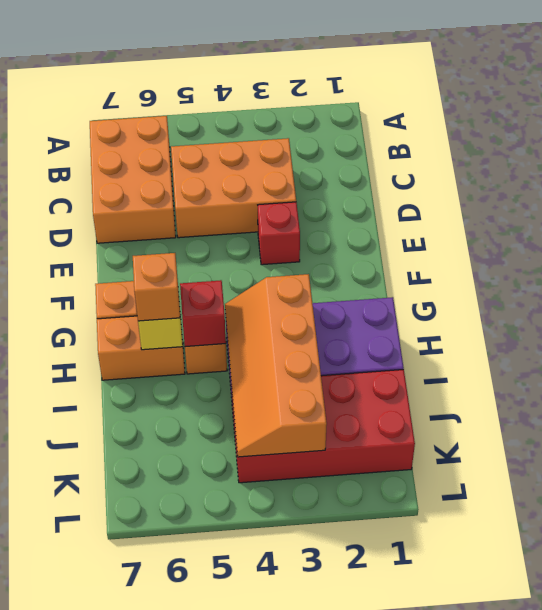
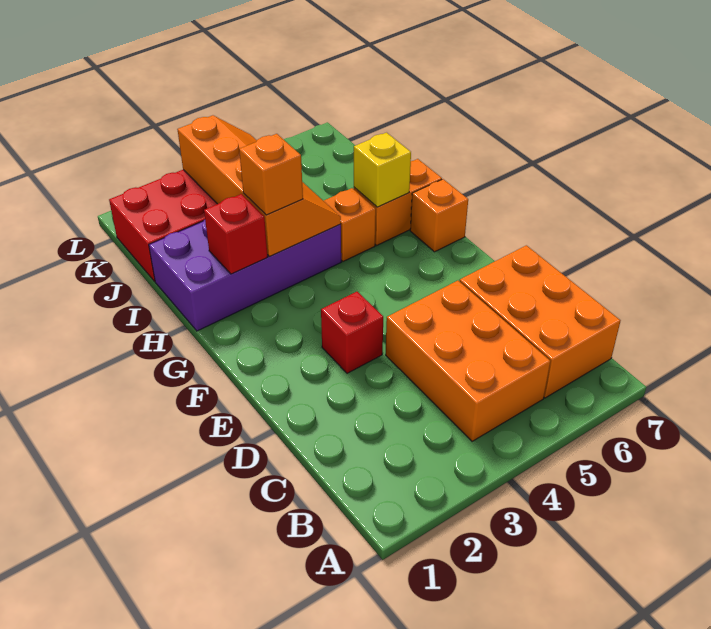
orange brick C3:D5 level 1 -> orange brick B4:D5 level 1
red brick H5 level 2 -> red brick H2 level 2
orange brick H6 level 3 -> orange brick H3 level 3

